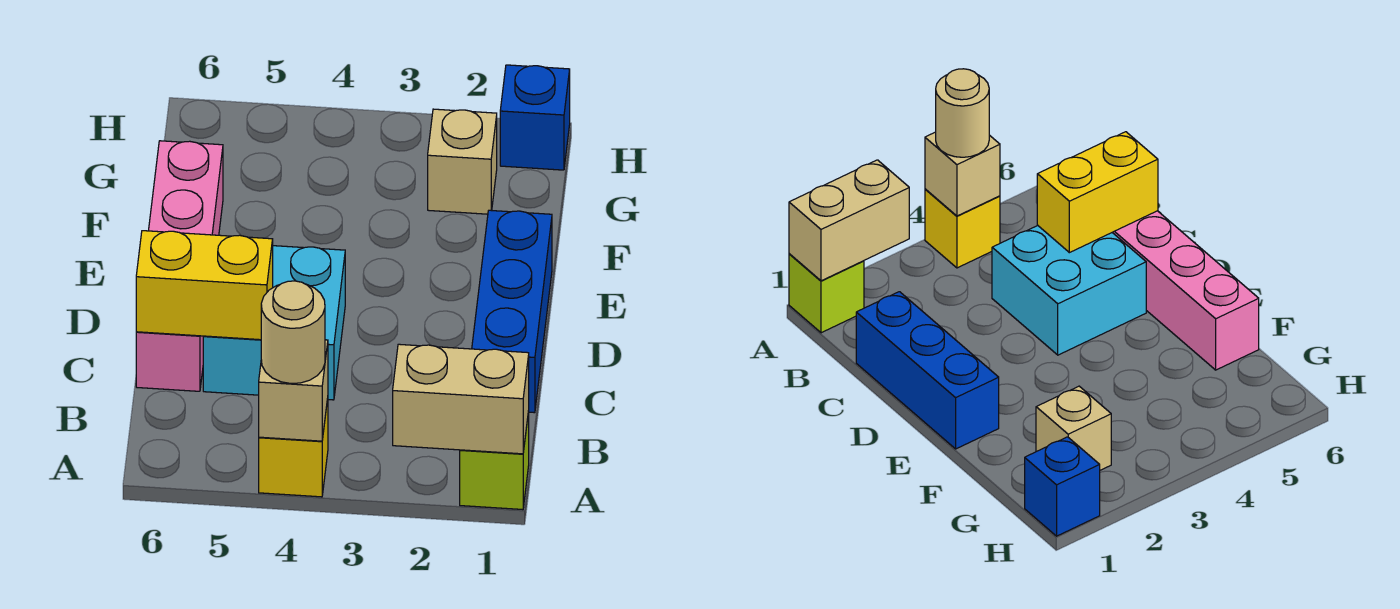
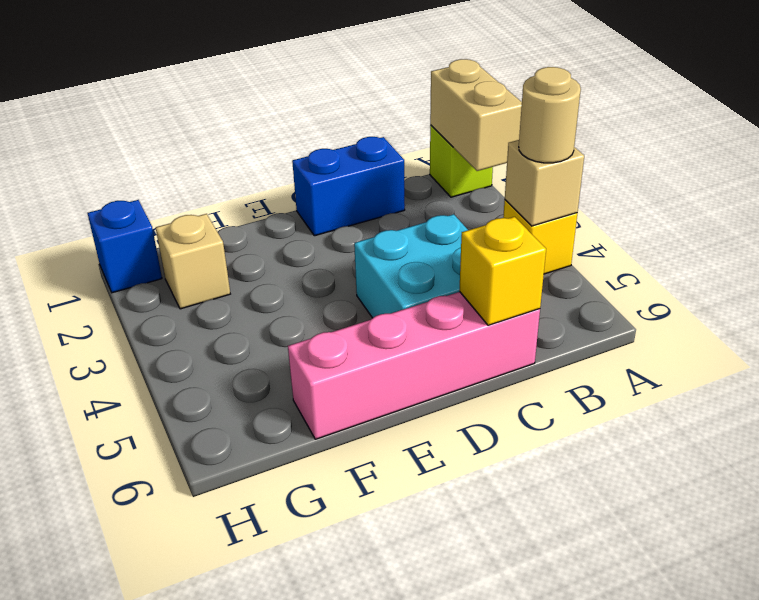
blue brick C1:E1 level 1 -> blue brick C1:D1 level 1
yellow brick C5:C6 level 2 -> yellow brick C6 level 2

